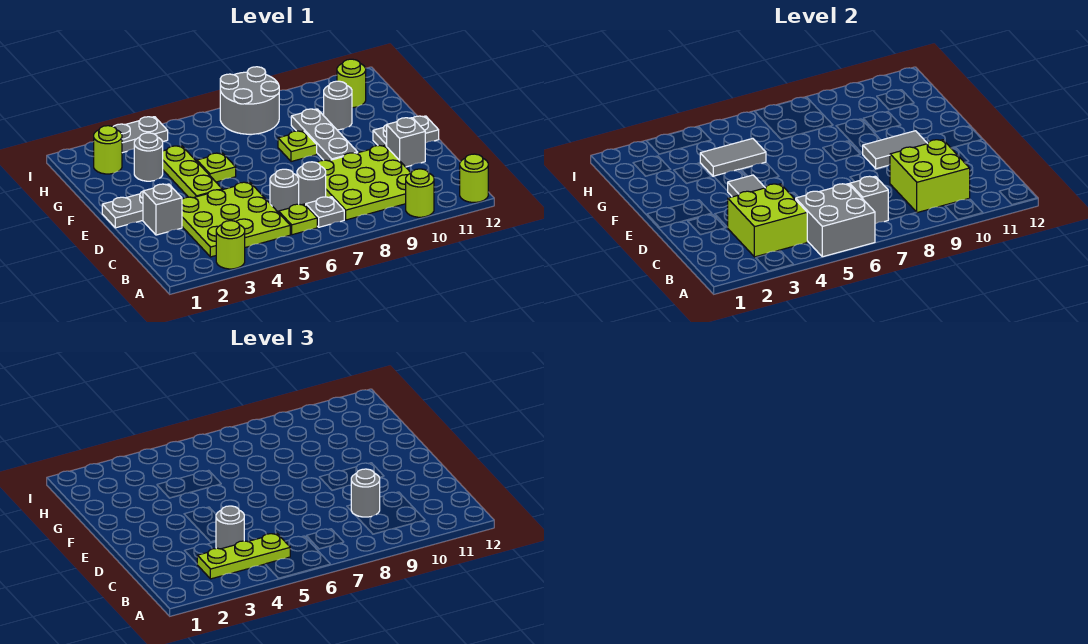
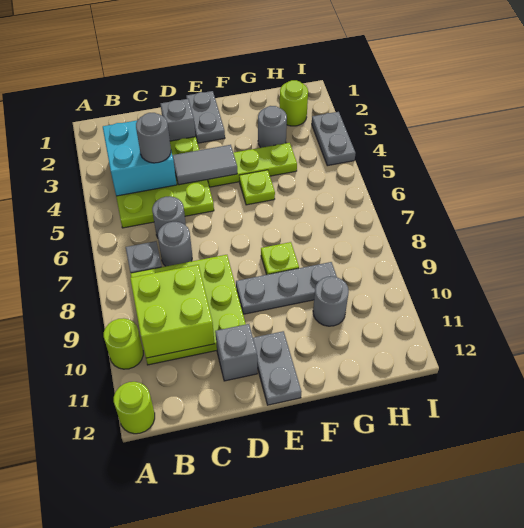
lime round brick A3 level 1 -> none
grey brick A5:B6 level 2 -> none
lime brick B3:C4 level 2 -> cyan brick B3:C4 level 2
lime plate B3:B5 level 3 -> none
lime plate B6 level 1 -> none
grey brick B7 level 2 -> none
grey round brick C9 level 3 -> none
grey tile E9:E10 level 2 -> none
grey tile G4:G5 level 2 -> none
grey round brick H7:I8 level 1 -> none
lime round brick H11 level 1 -> none

